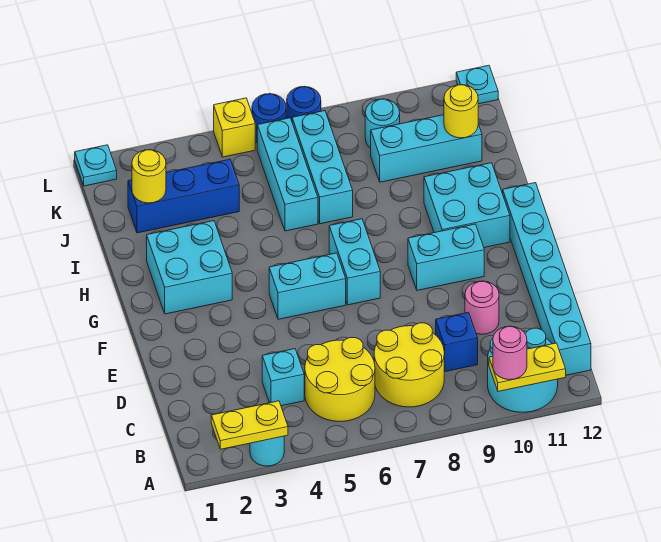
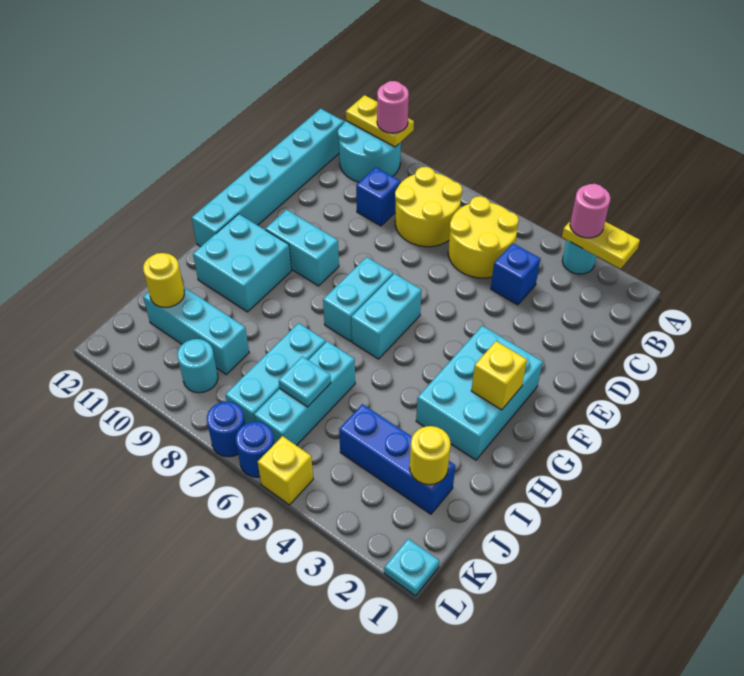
cyan brick C4 level 1 -> blue brick C4 level 1
pink round brick D10 level 1 -> pink round brick A3 level 3
cyan brick F5:F6 level 1 -> cyan brick F6:G6 level 1
cyan brick G2:H3 level 1 -> cyan brick F2:H3 level 1
none -> yellow brick G2 level 2
cyan plate L12 level 1 -> cyan plate J6 level 2

